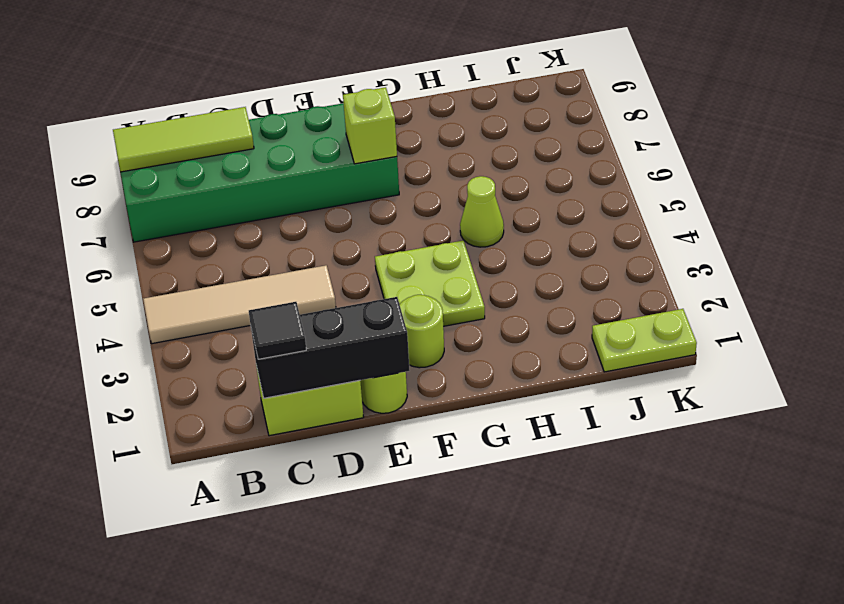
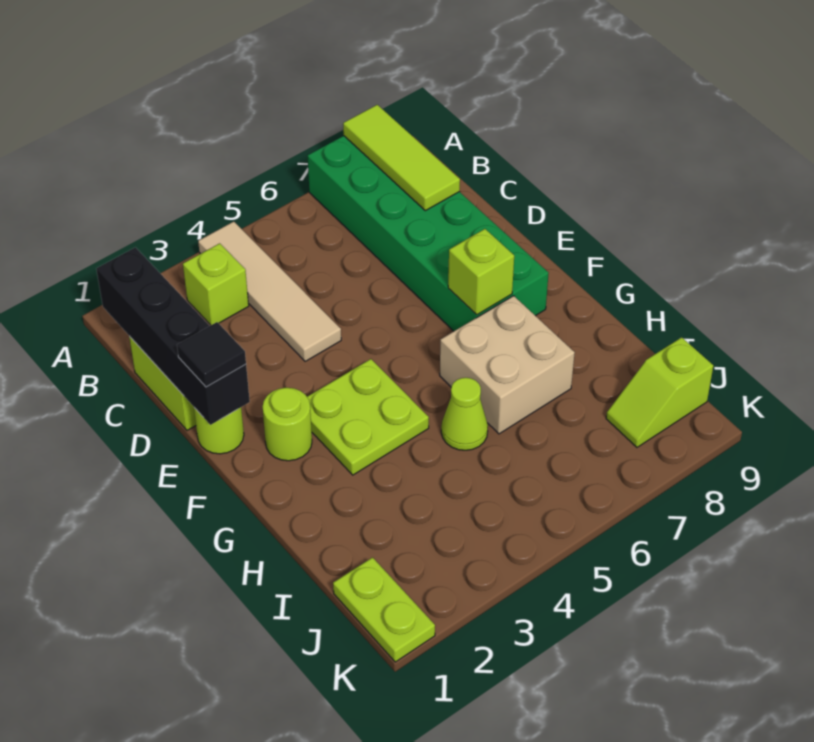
none -> lime brick B3 level 1
black brick C1:E1 level 2 -> black brick B1:E1 level 2
black tile C1 level 3 -> black tile E1 level 3
none -> tan brick G6:H7 level 1
none -> lime slope J8:J9 level 1 top 9

